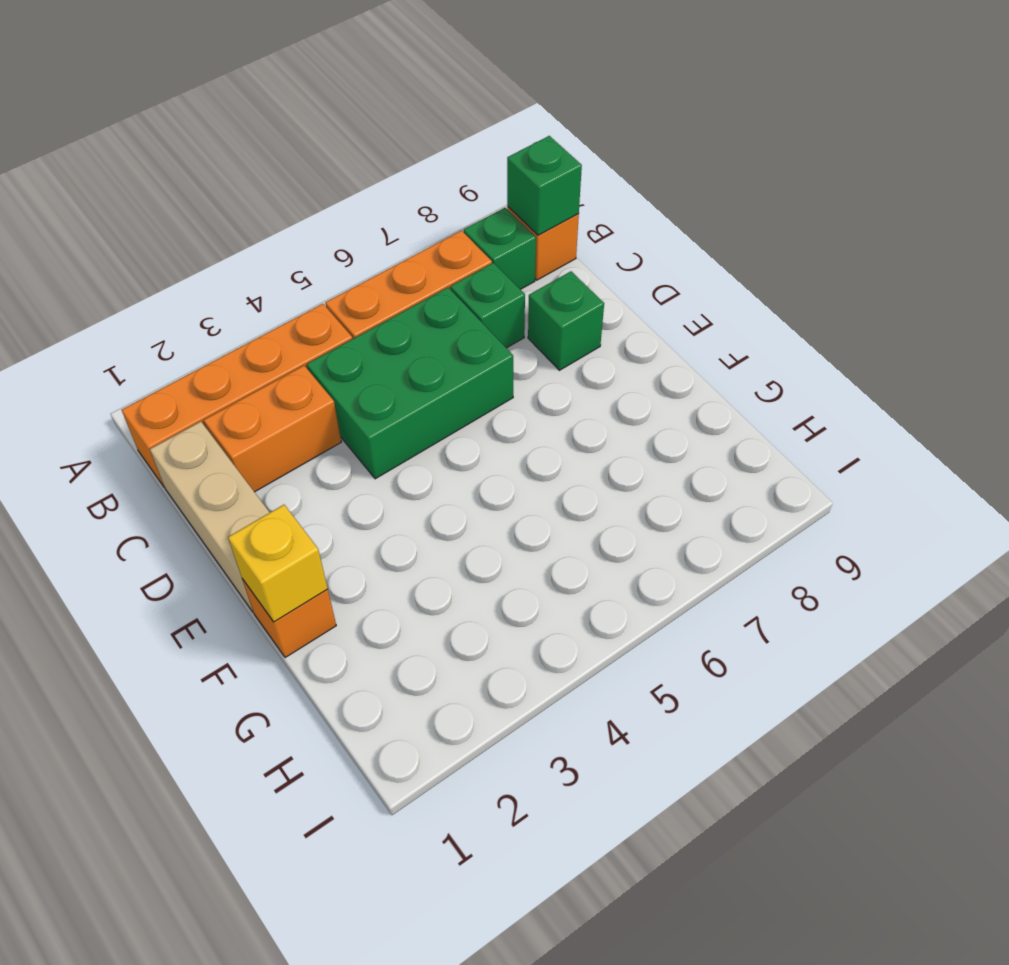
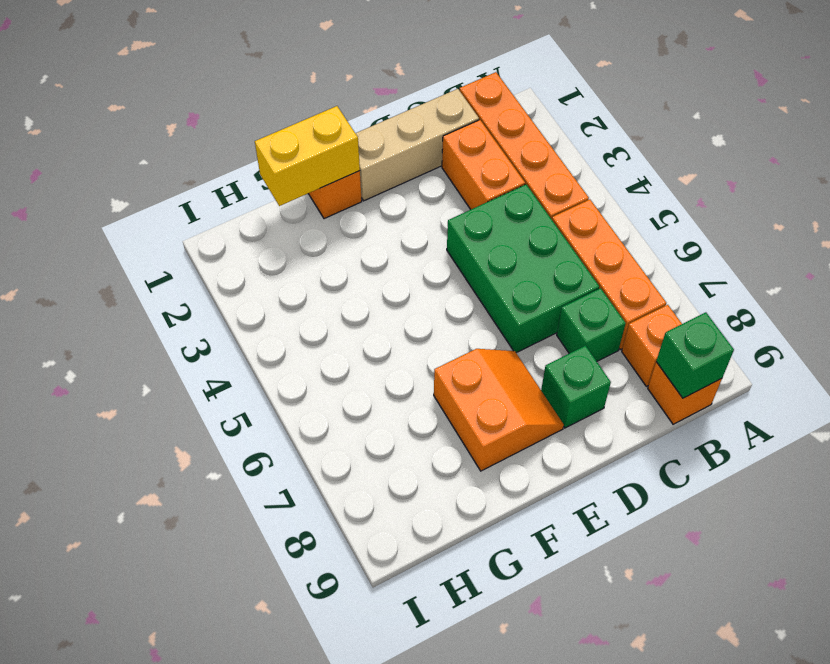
green brick B8 level 1 -> orange brick B8 level 1
none -> orange slope E7:F8 level 1 top F
yellow brick F1 level 2 -> yellow brick F1:G1 level 2

